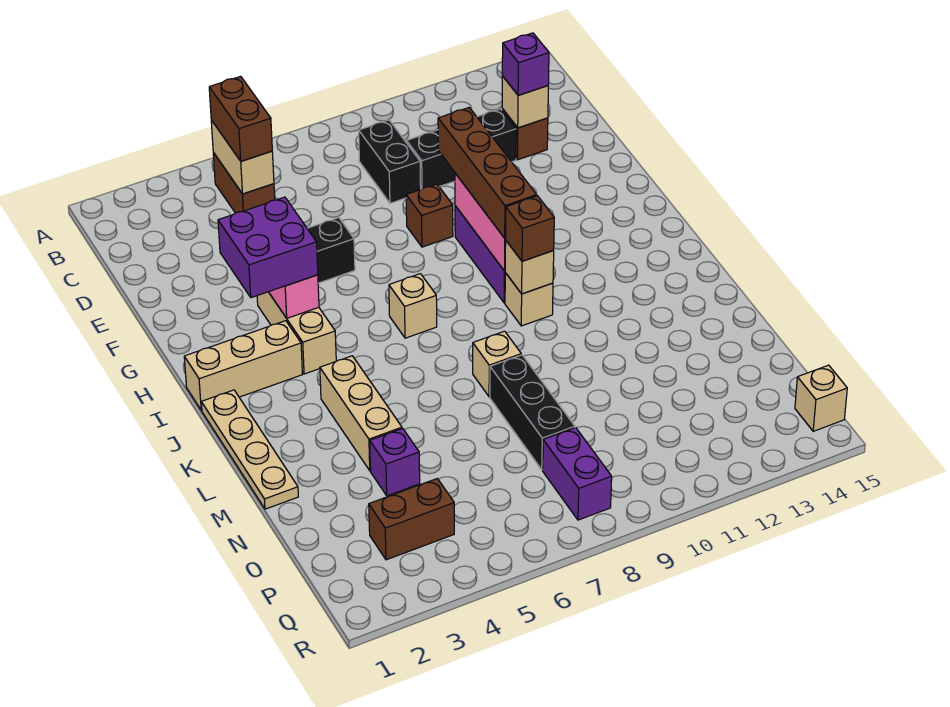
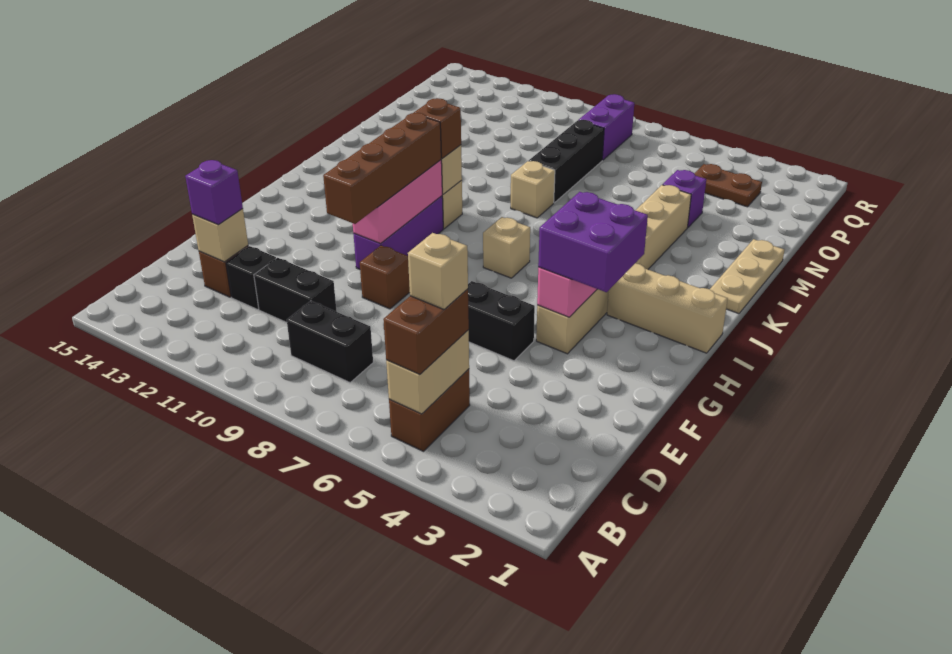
black brick C9:D9 level 1 -> black brick C8:C9 level 1
tan plate J1:M1 level 1 -> tan plate K1:M1 level 1
brown brick P3:P4 level 1 -> brown plate P3:P4 level 1
tan brick Q15 level 1 -> tan brick C5 level 4

